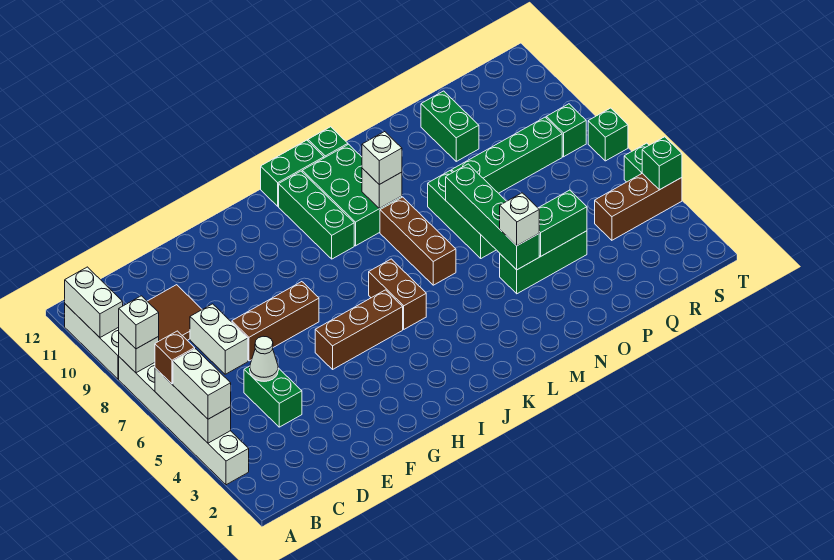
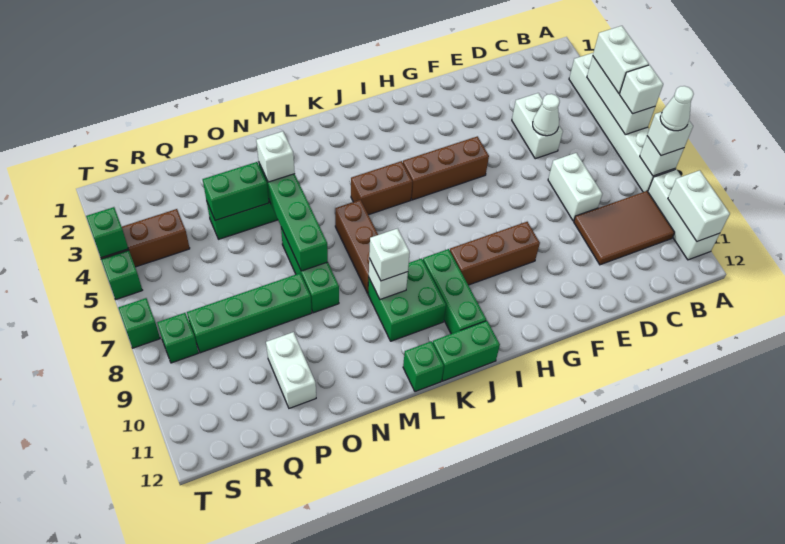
brown brick A6 level 3 -> white brick A6 level 3
none -> white cone A8 level 4
green brick D4:D5 level 1 -> white brick D4:D5 level 1
brown brick E7:G7 level 1 -> brown brick G9:I9 level 1
brown brick J5:J6 level 1 -> brown brick J5:K5 level 1
green brick K9:L11 level 1 -> green brick K9:L10 level 1
green brick P10:P11 level 1 -> white brick P10:P11 level 1

